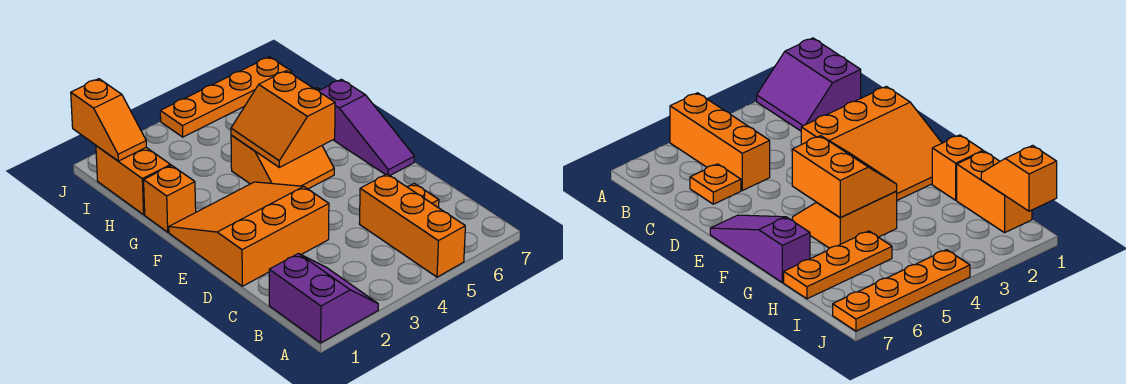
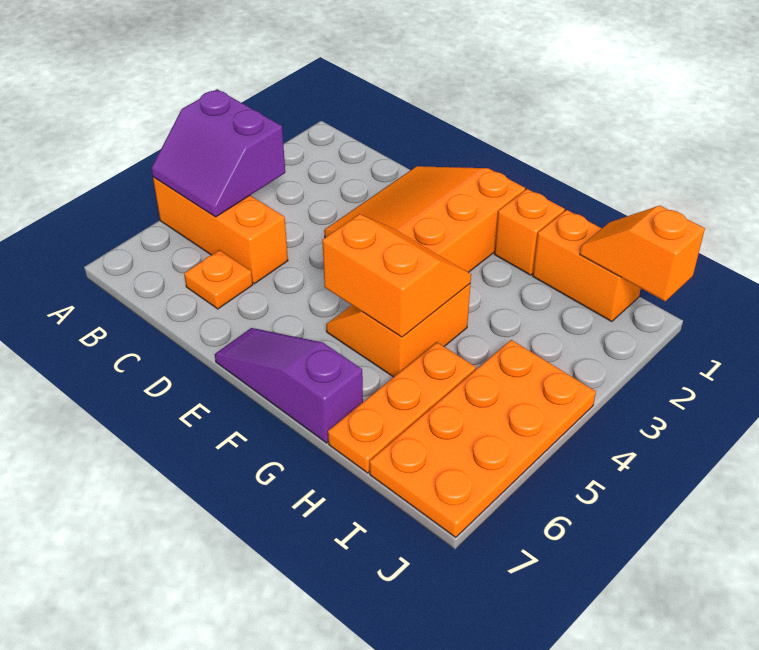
purple slope A1:B2 level 1 top 1 -> purple slope A4:B5 level 2 top 4
orange slope D1:F3 level 1 top D -> orange slope D1:F3 level 1 top F
orange plate J4:J7 level 1 -> orange plate I4:J7 level 1

